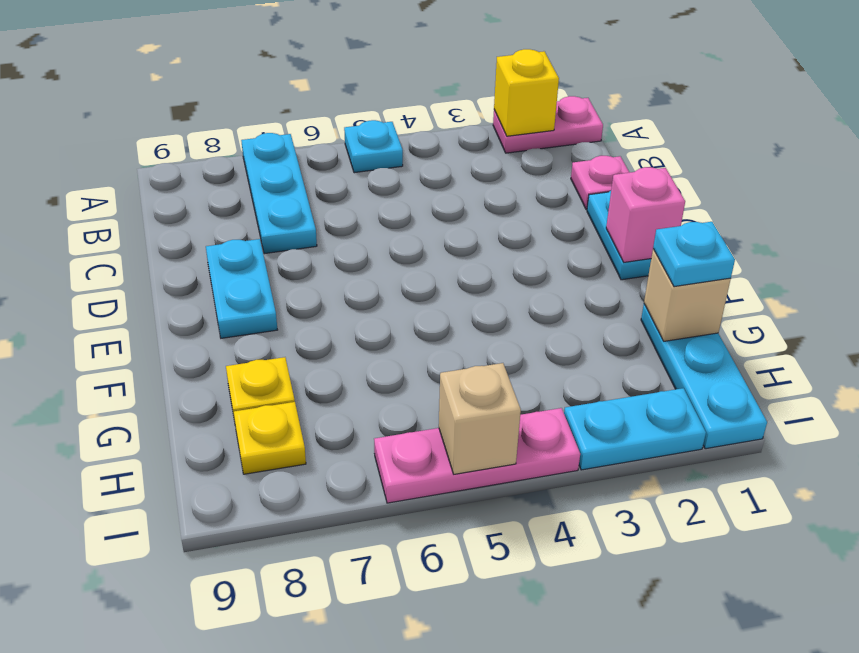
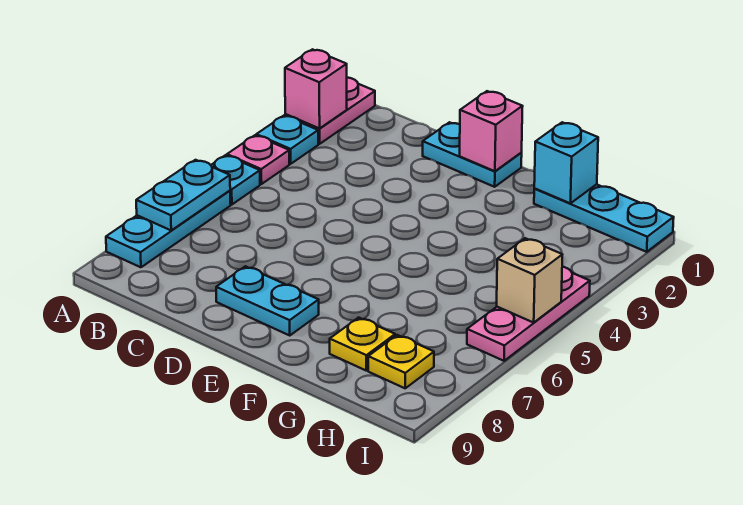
yellow brick A2 level 2 -> pink brick A2 level 2
cyan plate A7:C7 level 1 -> cyan plate A6:A8 level 1
pink plate C1 level 1 -> pink plate A4 level 1
tan brick G1 level 2 -> cyan brick G1 level 2
cyan plate G1 level 3 -> cyan plate A3 level 1
cyan plate I2:I3 level 1 -> cyan plate A6:A7 level 2

